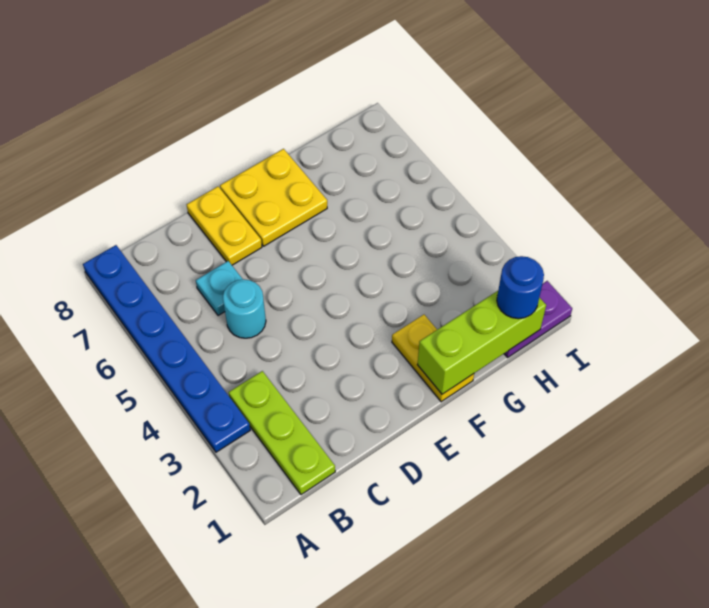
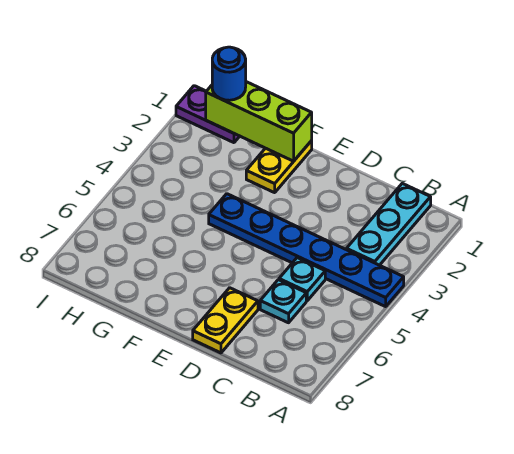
blue plate A3:A8 level 1 -> blue plate A4:F4 level 1
lime plate B1:B3 level 1 -> cyan plate B1:B3 level 1
cyan round brick C5 level 1 -> cyan plate C5 level 1
yellow plate E7:F8 level 1 -> none

